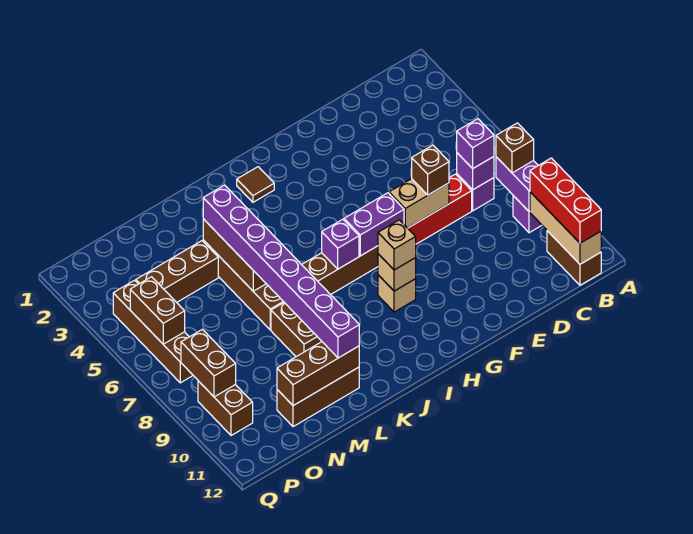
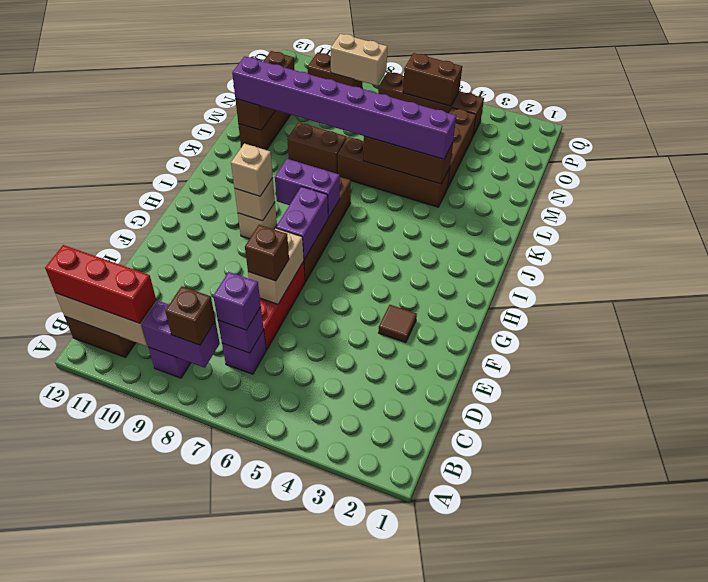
brown tile I2 level 1 -> brown tile F3 level 1
purple brick I7 level 2 -> purple brick I7:I8 level 2
brown brick P8:P9 level 2 -> tan brick P8:P9 level 2

